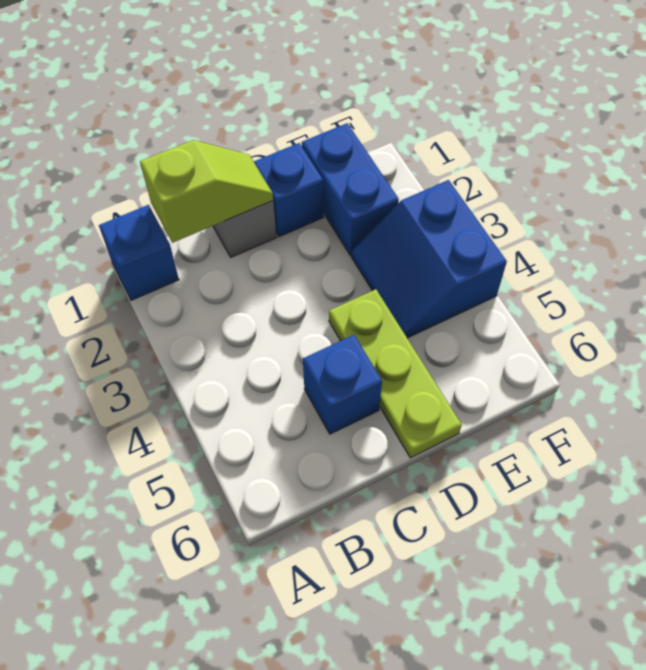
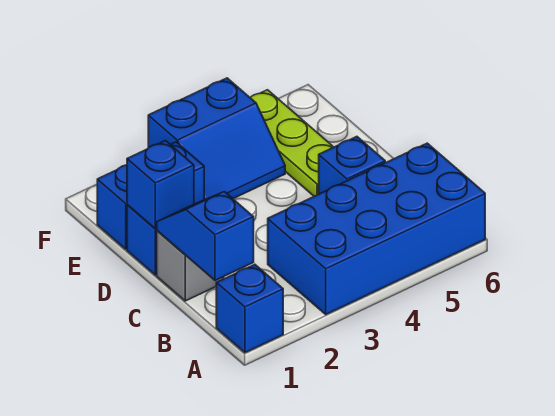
none -> blue brick A3:B6 level 1
lime slope B1:C1 level 2 top B -> blue slope B1:C1 level 2 top B
none -> blue brick D1 level 2
lime plate D4:D6 level 1 -> lime plate D5:F5 level 1

